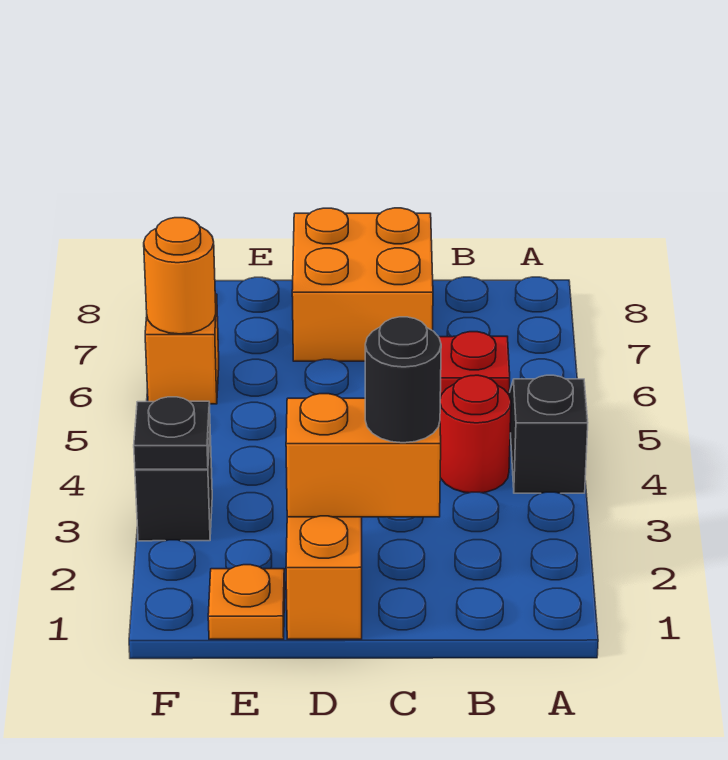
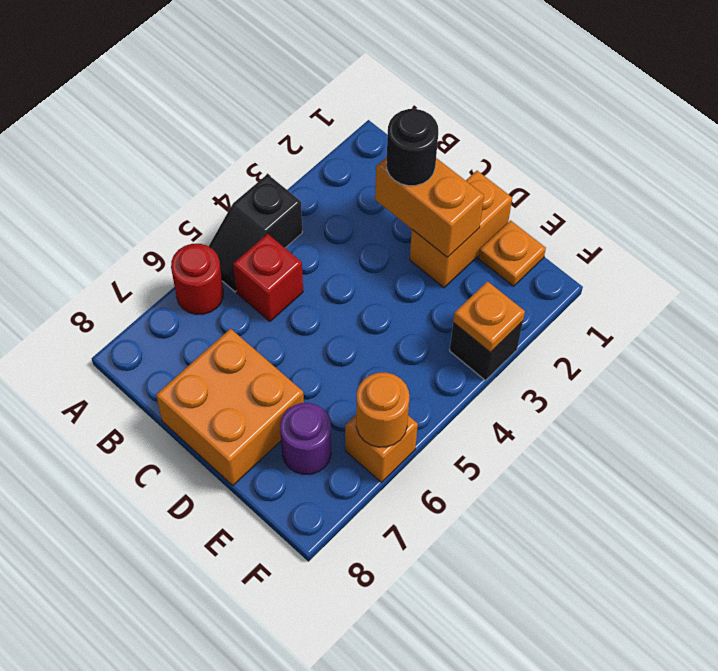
red round brick B4 level 1 -> red round brick A6 level 1
none -> purple round brick E7 level 1
black plate F3 level 2 -> orange plate F3 level 2

